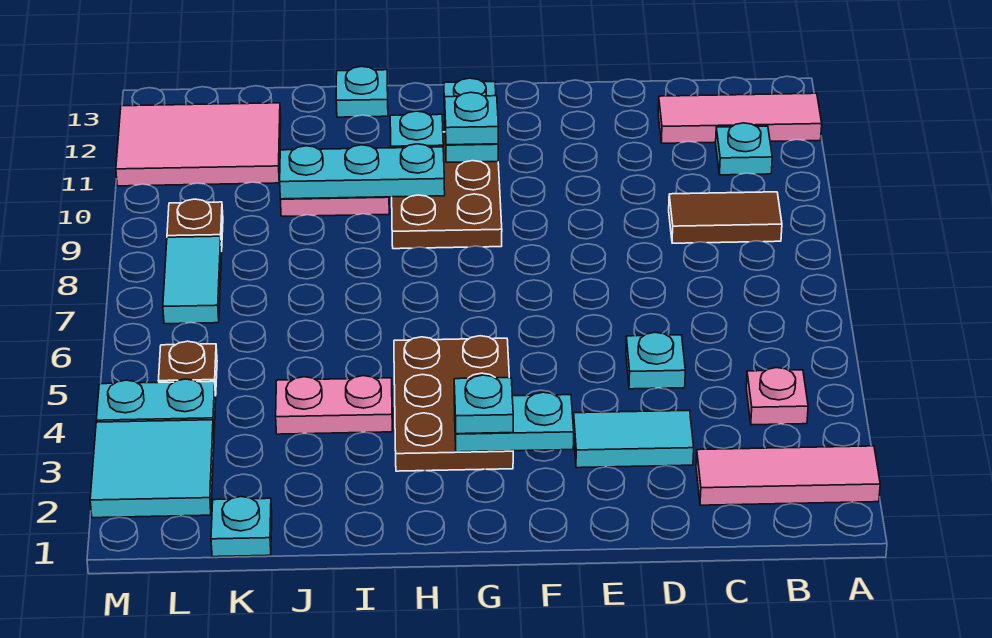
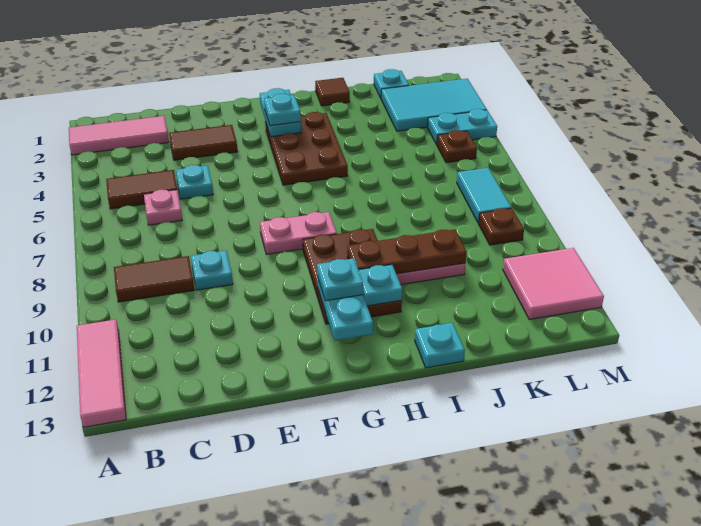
pink tile A12:C12 level 1 -> pink tile A11:A13 level 1
pink plate B4 level 1 -> pink plate C6 level 1
none -> brown tile B5:C5 level 1
cyan plate B11 level 1 -> cyan plate D9 level 1
cyan tile D3:E3 level 1 -> brown tile D3:E3 level 1
cyan plate F3:G3 level 2 -> cyan plate G2:G3 level 2
cyan plate H10:J10 level 2 -> brown plate H10:J10 level 2
none -> brown tile I1 level 1
pink plate I4:J4 level 1 -> pink plate F8:G8 level 1
pink tile K11:M12 level 1 -> pink tile L11:M12 level 1
cyan tile L2:M3 level 1 -> cyan tile K2:M3 level 1

